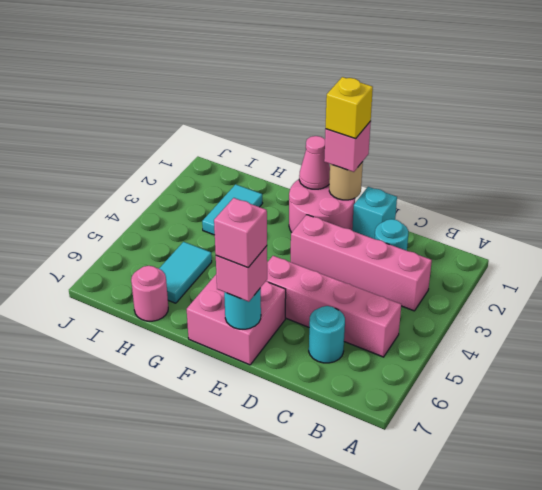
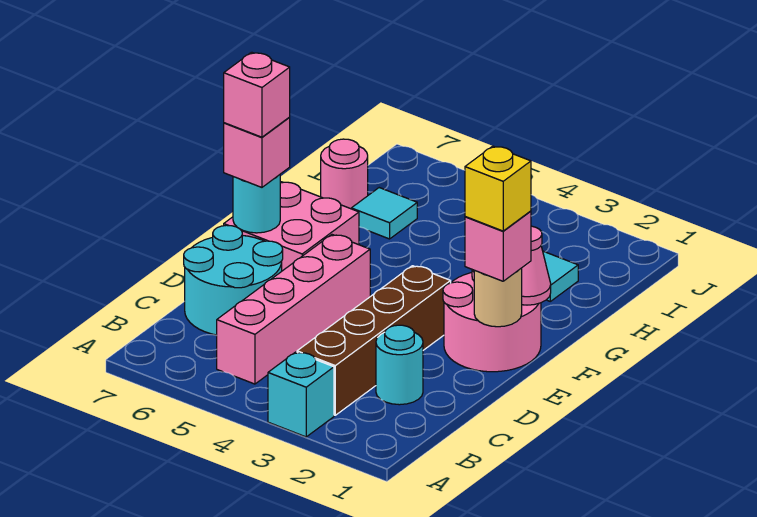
pink brick B3:E3 level 1 -> brown brick B3:E3 level 1
cyan round brick C6 level 1 -> cyan round brick C6:D7 level 1
cyan brick D1 level 1 -> cyan brick A3 level 1
cyan tile H5:H6 level 1 -> cyan tile H6 level 1

